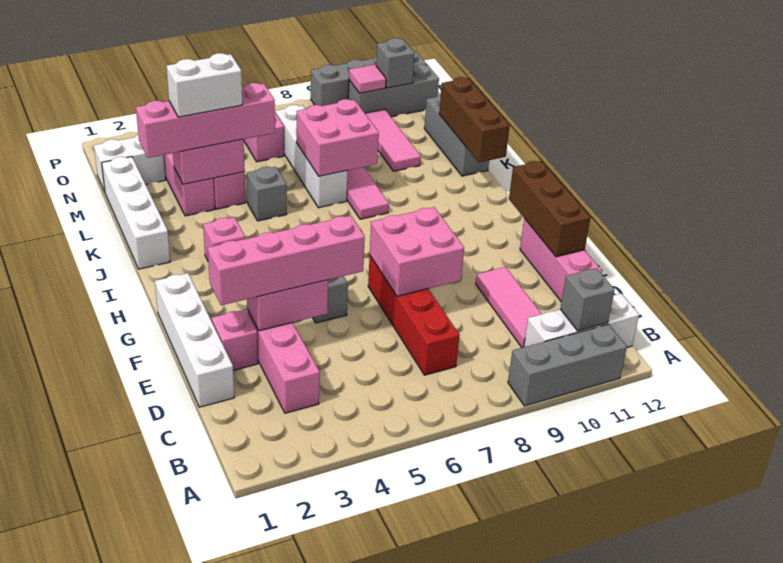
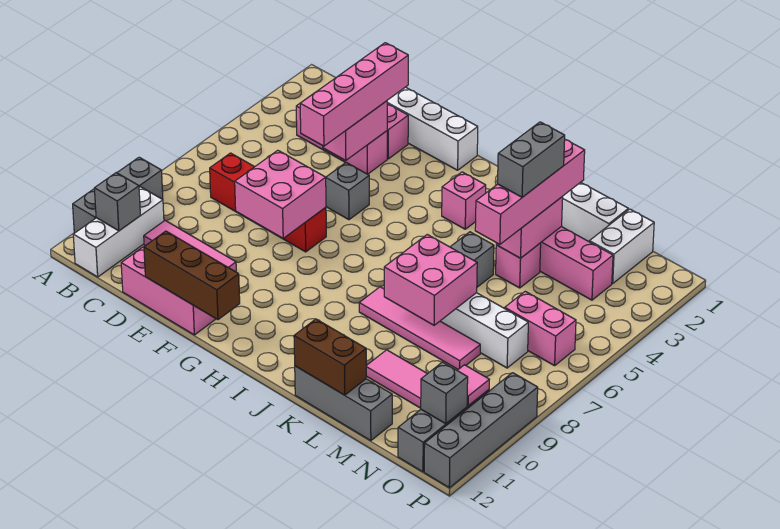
brown brick J12:L12 level 2 -> brown brick K12:L12 level 2
white brick L3:L4 level 4 -> grey brick L3:L4 level 4

